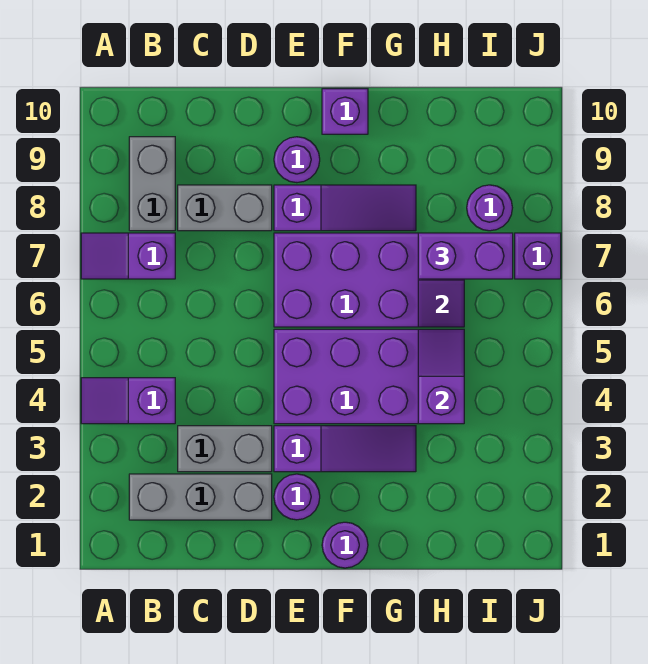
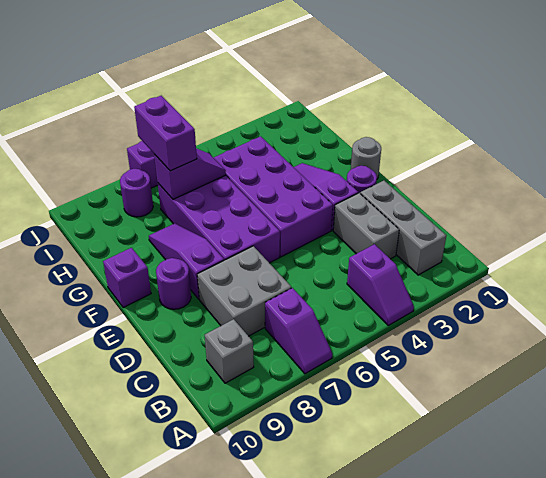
grey brick B8:B9 level 1 -> grey brick B9 level 1
grey brick C8:D8 level 1 -> grey brick C7:D8 level 1
purple round brick F1 level 1 -> grey round brick F1 level 1
purple slope H4:H5 level 2 top 4 -> none

